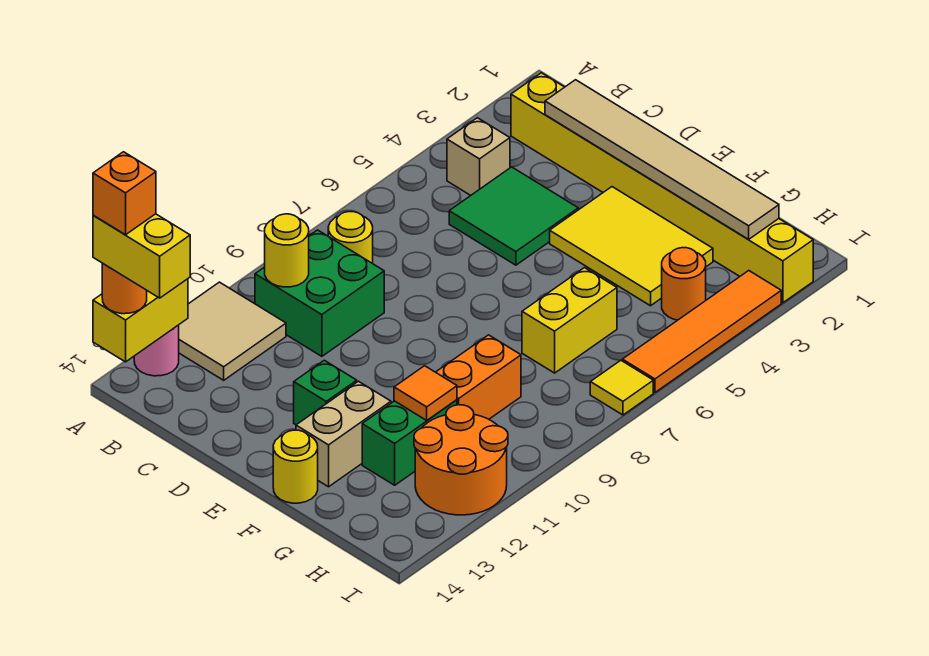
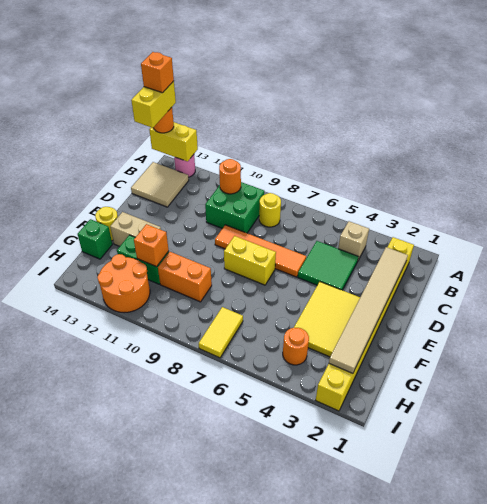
tan tile A11:B12 level 1 -> tan tile B13:C14 level 1
yellow round brick B10 level 2 -> orange round brick B10 level 2
green brick E12 level 1 -> green brick G14 level 1
yellow brick G6:G7 level 1 -> yellow brick E7:E8 level 1
orange tile G11 level 2 -> orange brick G11 level 2
orange tile I3:I6 level 1 -> orange tile D6:D9 level 1
yellow tile I7 level 1 -> yellow tile H7:I7 level 1

